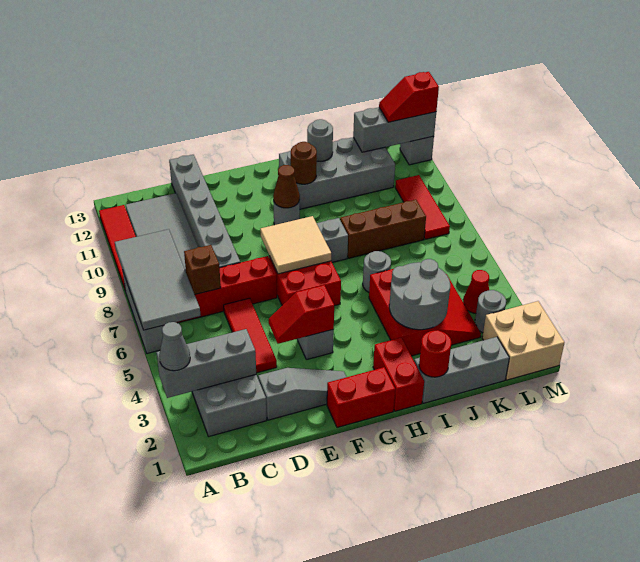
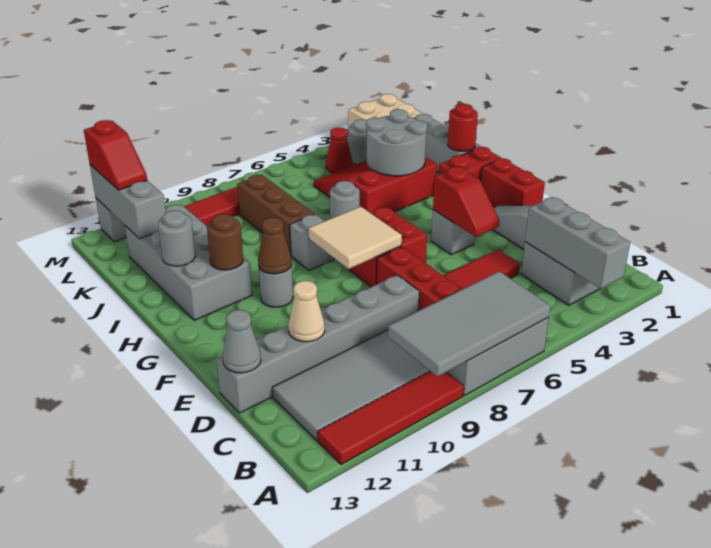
grey cone A3 level 3 -> grey cone D13 level 2
brown brick C7 level 2 -> none
none -> tan cone D11 level 2

